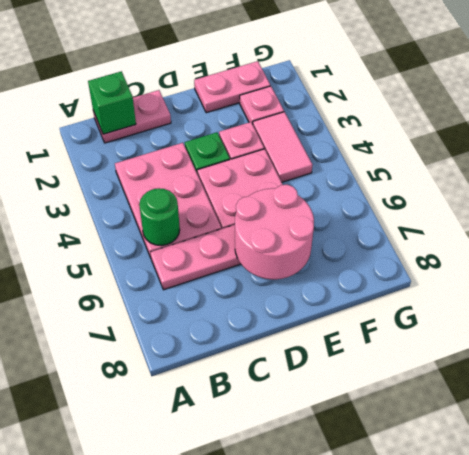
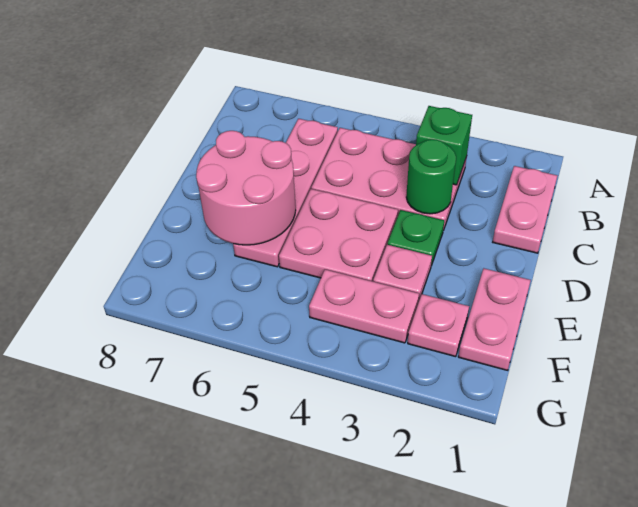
green brick B1 level 2 -> green brick B3 level 2
green round brick B5 level 2 -> green round brick C3 level 2
pink tile F3:F4 level 1 -> pink plate F3:F4 level 1

